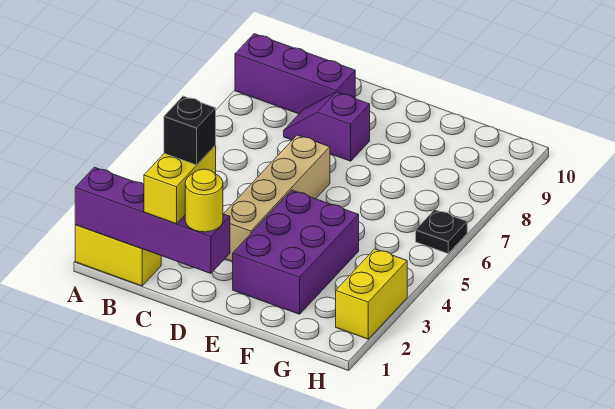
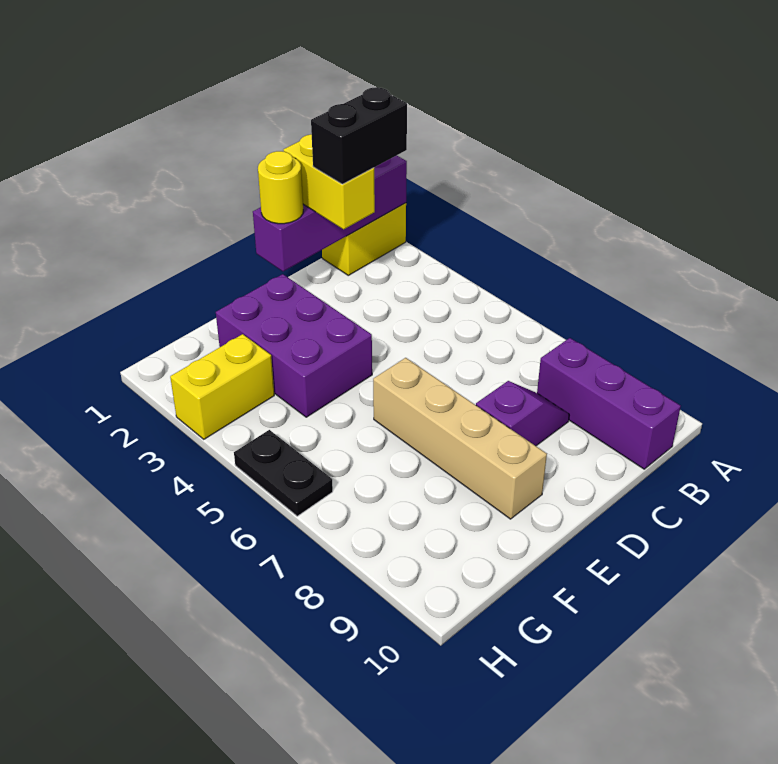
purple brick A9:C9 level 1 -> purple brick B8:B10 level 1
black brick C2 level 4 -> black brick B2:C2 level 4
tan brick D3:D6 level 1 -> tan brick E6:E9 level 1
yellow brick H2:H3 level 1 -> yellow brick G3:H3 level 1
black plate H6 level 1 -> black plate H5:H6 level 1

